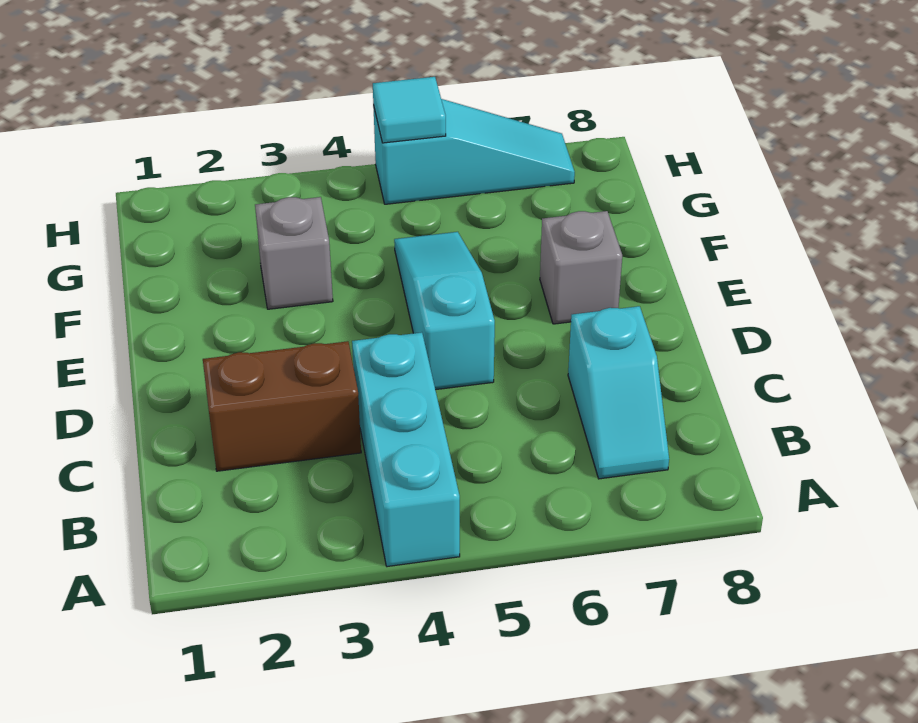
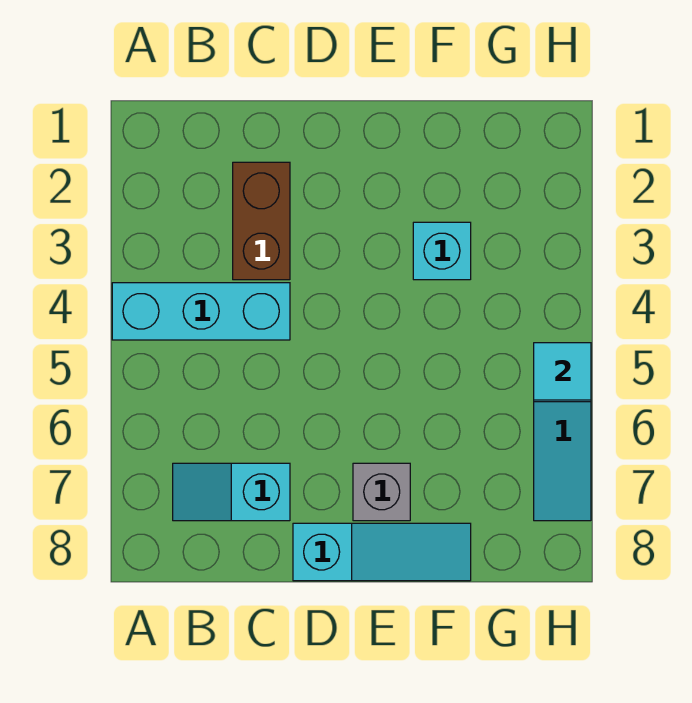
cyan slope D5:F5 level 1 top D -> cyan slope D8:F8 level 1 top D
grey brick F3 level 1 -> cyan brick F3 level 1

